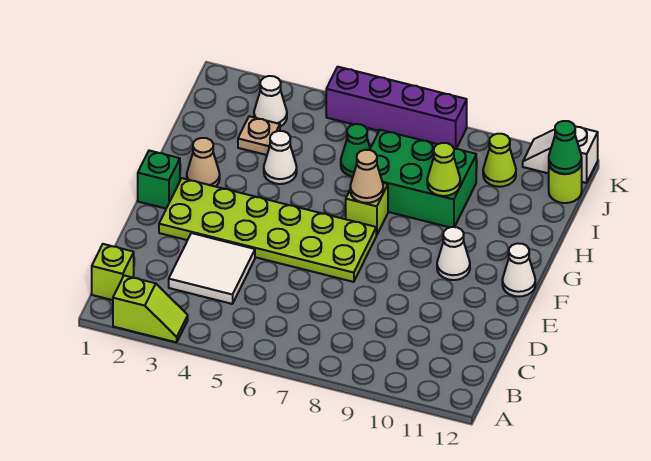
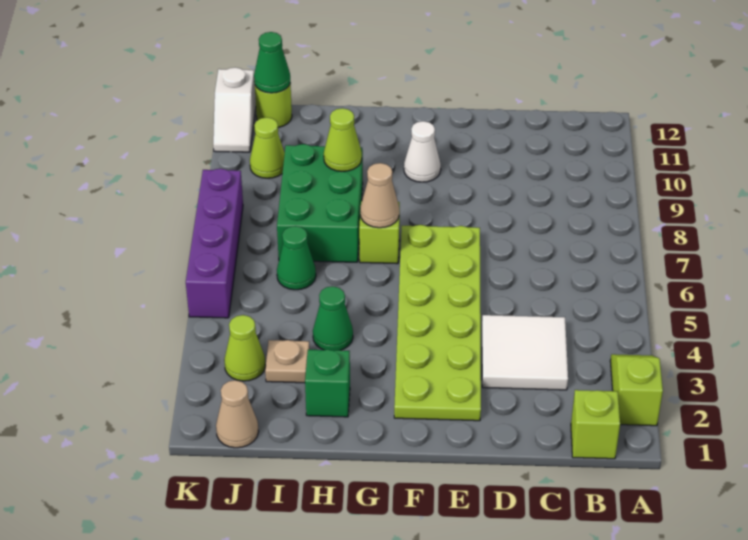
green brick F1 level 1 -> green brick H2 level 1
white cone F12 level 1 -> none
tan cone G2 level 1 -> tan cone J1 level 1
white cone H4 level 1 -> green cone H4 level 1
white cone J3 level 1 -> lime cone J3 level 1

